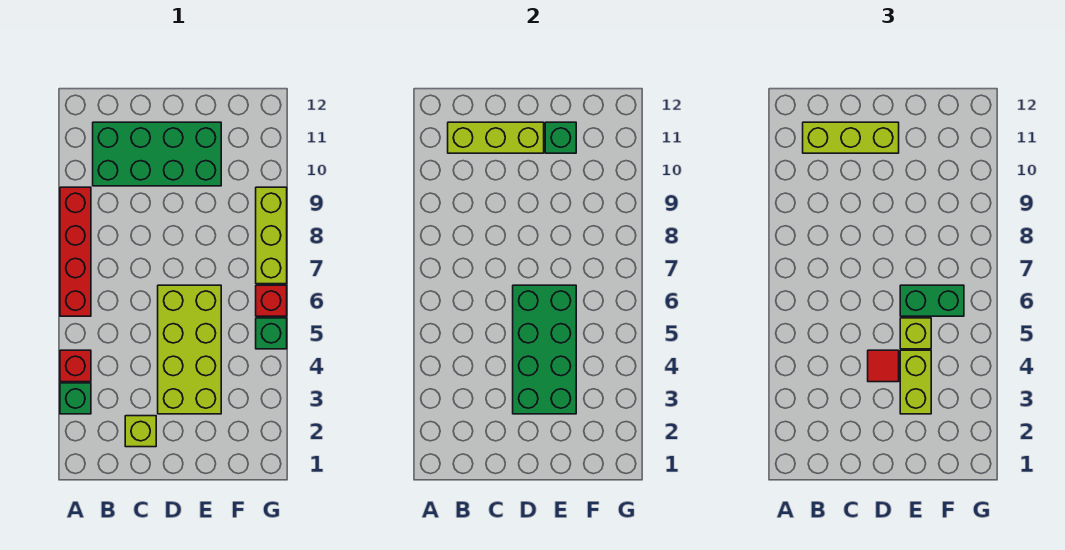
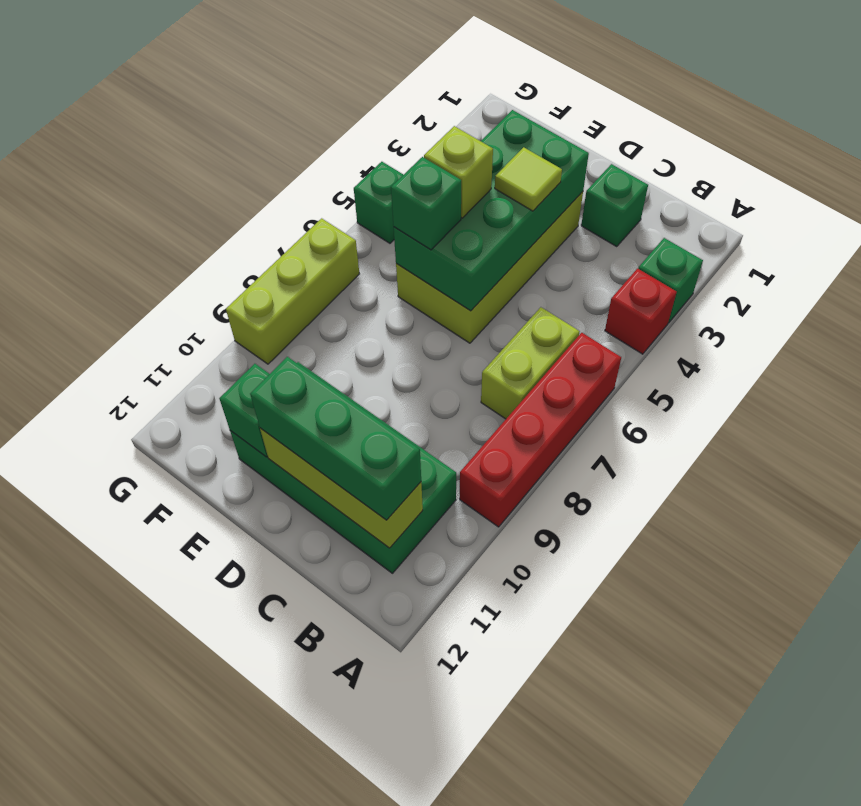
lime brick B11:D11 level 3 -> green brick B11:D11 level 3
lime brick C2 level 1 -> green brick C2 level 1
red tile D4 level 3 -> lime tile D4 level 3
lime brick E3:E4 level 3 -> lime brick B6:B7 level 1
green brick E6:F6 level 3 -> green brick E6 level 3
red brick G6 level 1 -> none

